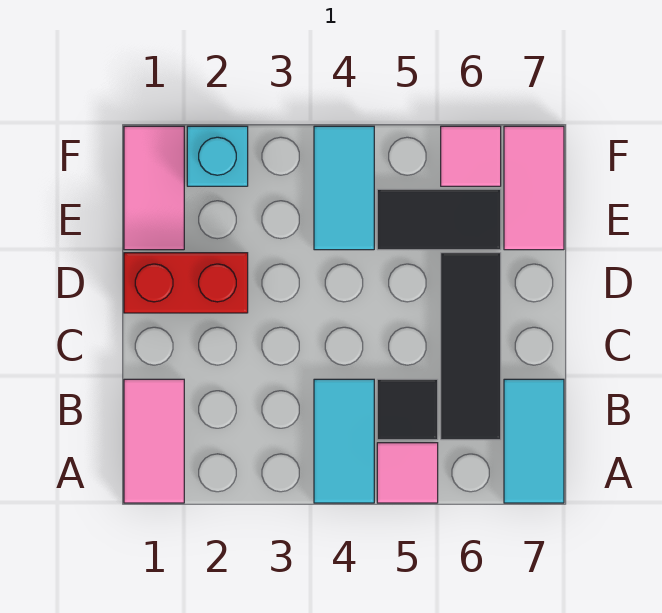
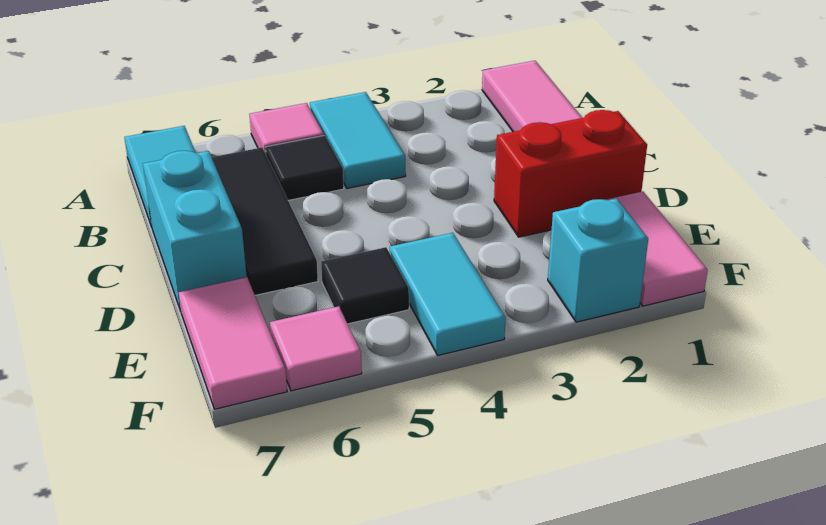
none -> cyan brick C7:D7 level 1
black tile E5:E6 level 1 -> black tile E5 level 1

